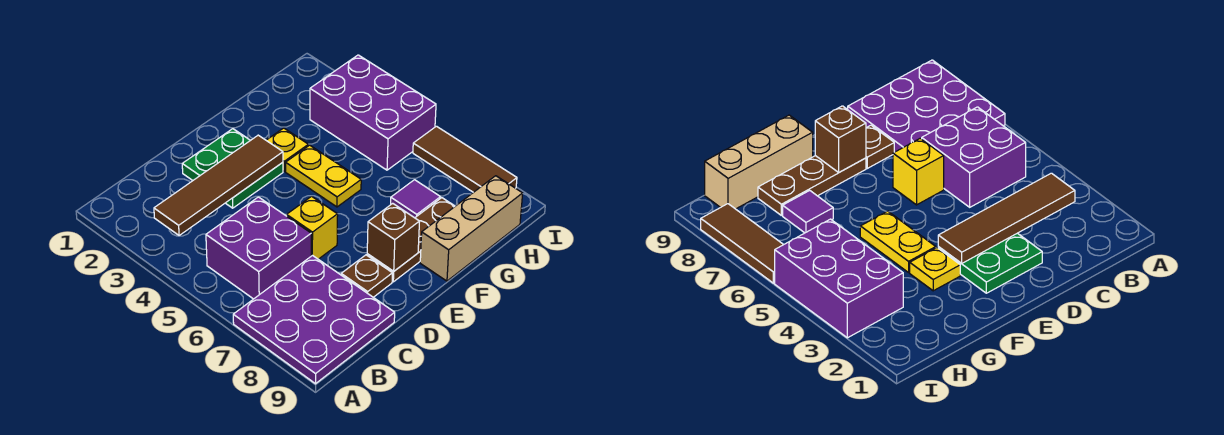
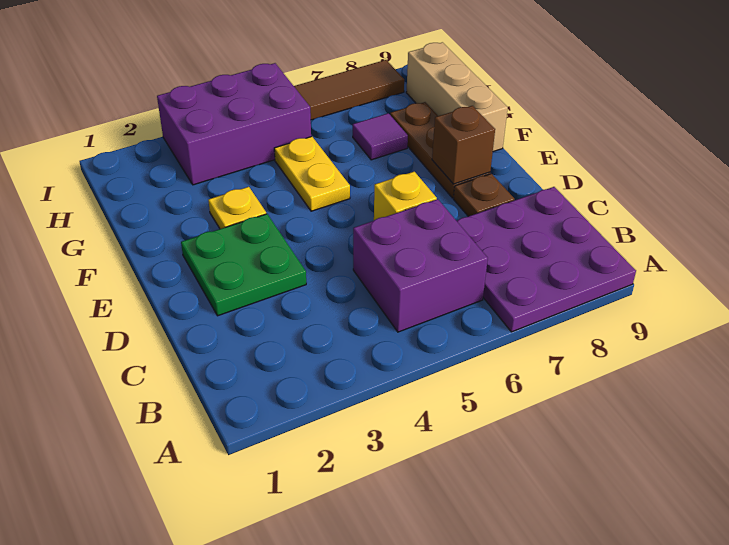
brown tile B3:E3 level 2 -> none
yellow plate F4:F5 level 1 -> yellow plate F5:G5 level 1

